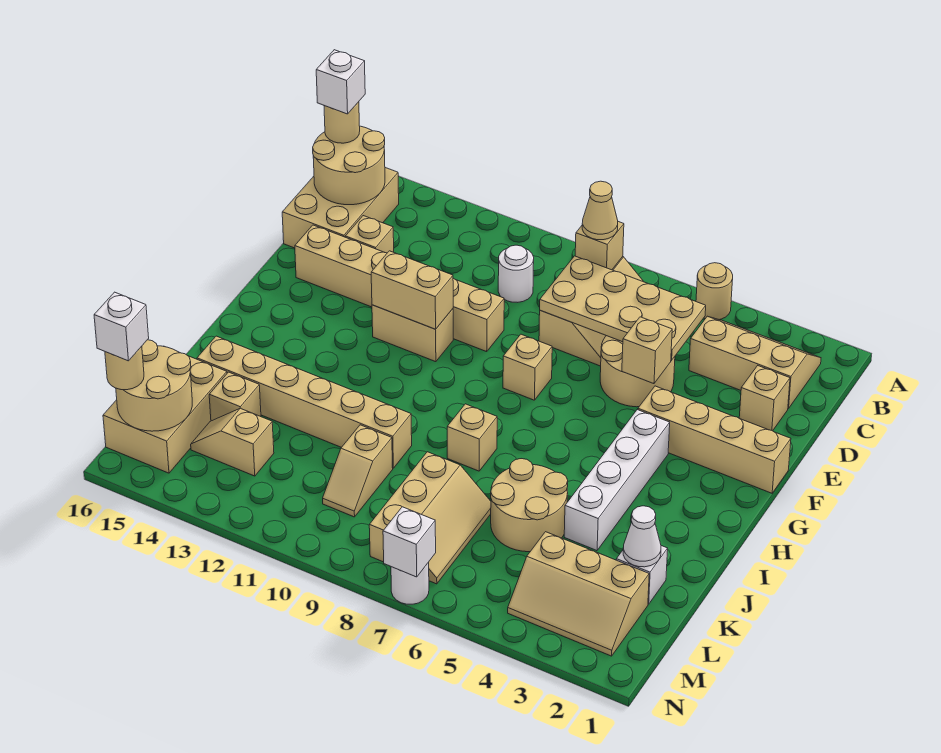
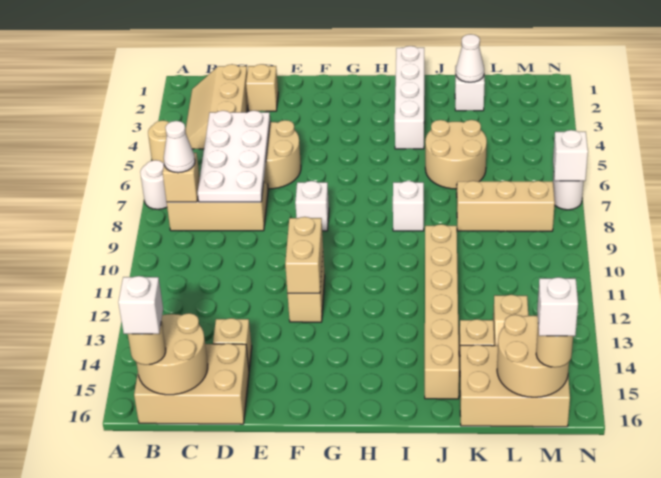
tan cone B8 level 3 -> white cone B8 level 3
tan plate C5:D8 level 2 -> white plate C5:D8 level 2
white round brick C10 level 1 -> white round brick A7 level 1
tan brick E5 level 2 -> none
tan brick E10:E15 level 1 -> none
tan brick F1:F4 level 1 -> none
tan brick F8 level 1 -> white brick F8 level 1
white brick G4:J4 level 1 -> white brick I1:I4 level 1
tan brick I8 level 1 -> white brick I8 level 1
tan slope K10:L10 level 1 top K -> none
tan slope L2:M4 level 1 top L -> none

